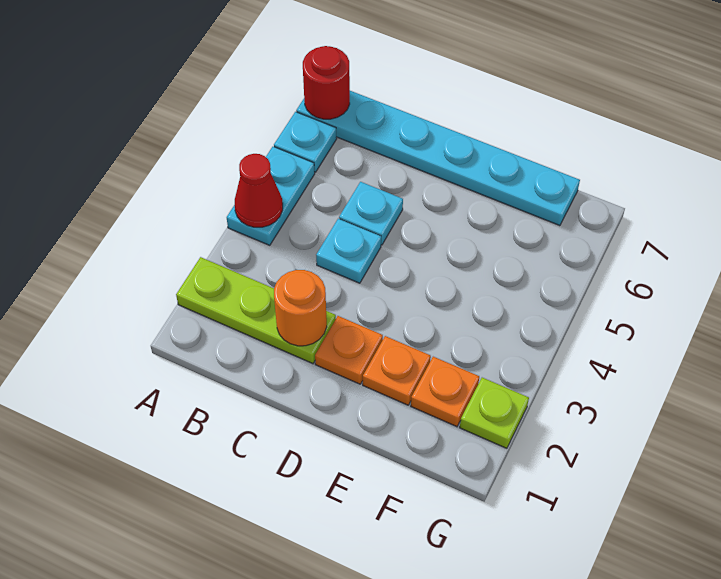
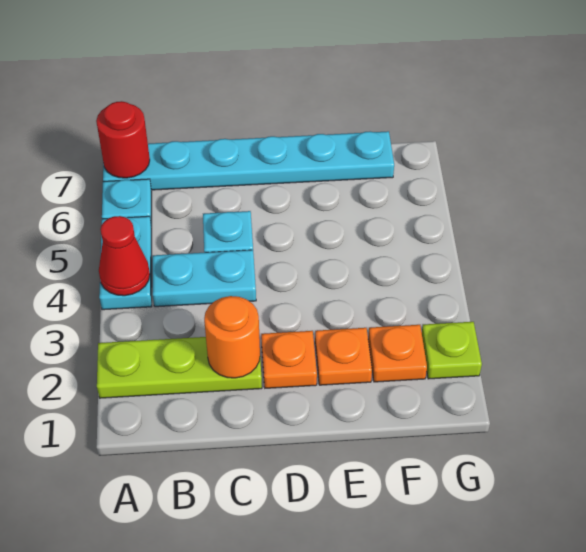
cyan plate C4 level 1 -> cyan plate B4:C4 level 1

